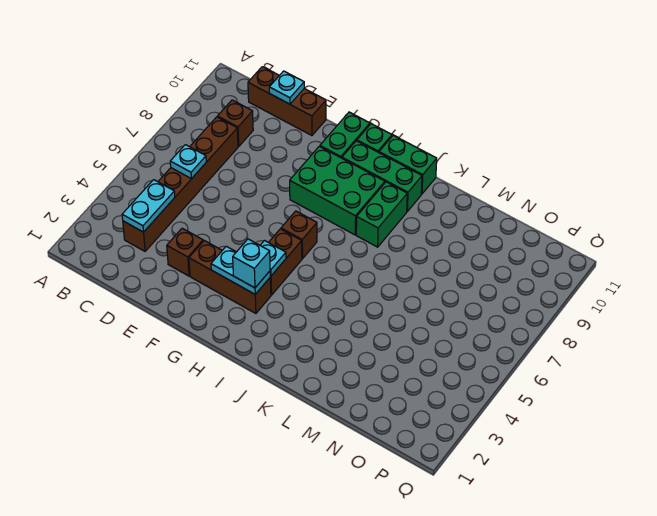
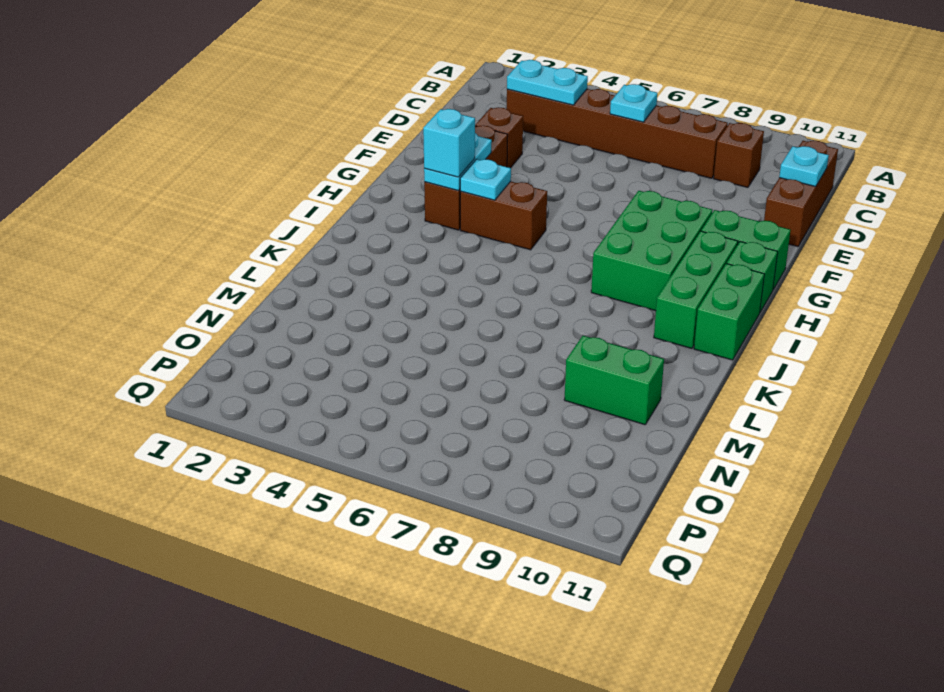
brown brick H6 level 1 -> none
green brick J8:J9 level 1 -> green brick M9:M10 level 1

